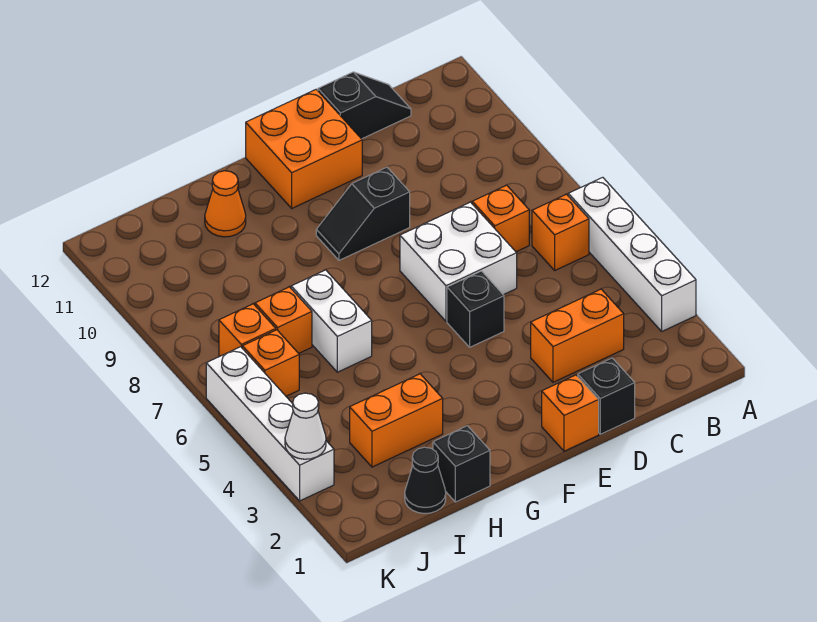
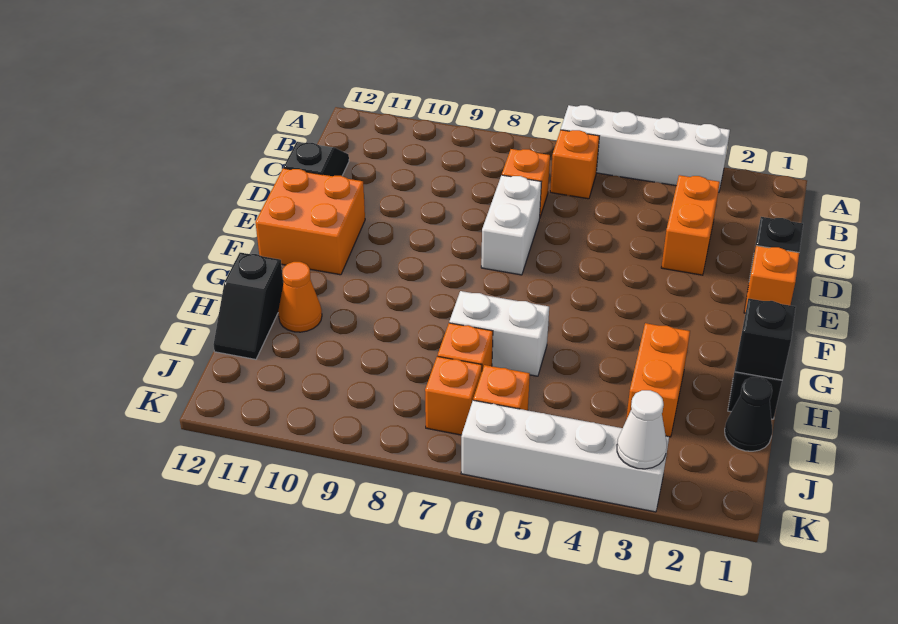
white brick D6:E7 level 1 -> white brick D7:E7 level 1
black brick E5 level 1 -> black brick H1 level 2
black slope E9:F9 level 1 top E -> black slope H12:I12 level 1 top H

